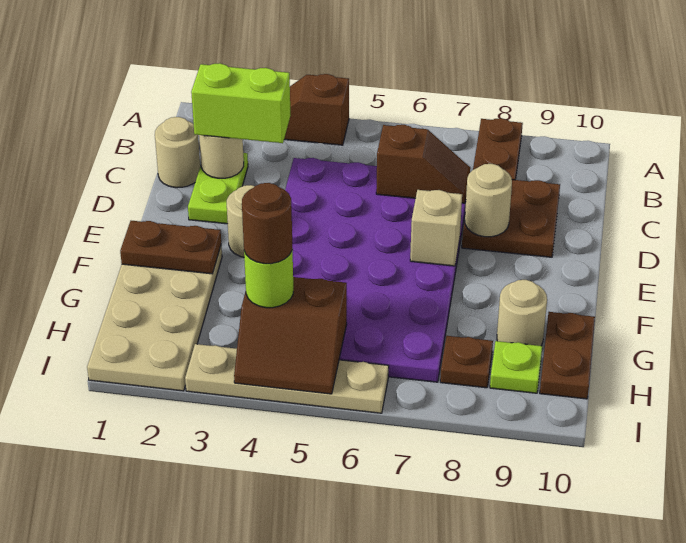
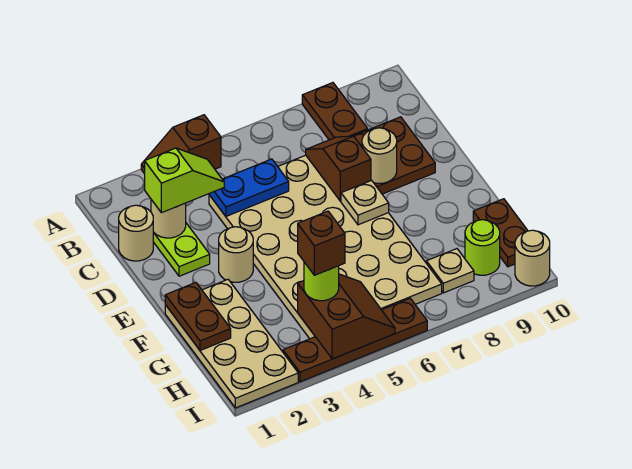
lime brick C2:C3 level 3 -> lime slope C2:C3 level 3 top 2
purple plate C4:H7 level 1 -> tan plate C4:H7 level 1
none -> blue plate C4:C5 level 2
brown slope C6:C7 level 2 top 6 -> brown slope C7:D7 level 2 top D
tan brick E7 level 2 -> tan plate E7 level 2
brown plate F1:F2 level 2 -> brown plate F1:G1 level 2
tan round brick G9 level 1 -> tan round brick I10 level 1
brown slope H4:I5 level 2 top H -> brown slope H4:I5 level 2 top 4
brown round brick H4 level 4 -> brown brick H4 level 4
brown plate H8 level 1 -> tan plate H8 level 1
lime plate H9 level 1 -> lime round brick H9 level 1
tan plate I3:I6 level 1 -> brown plate I3:I6 level 1

